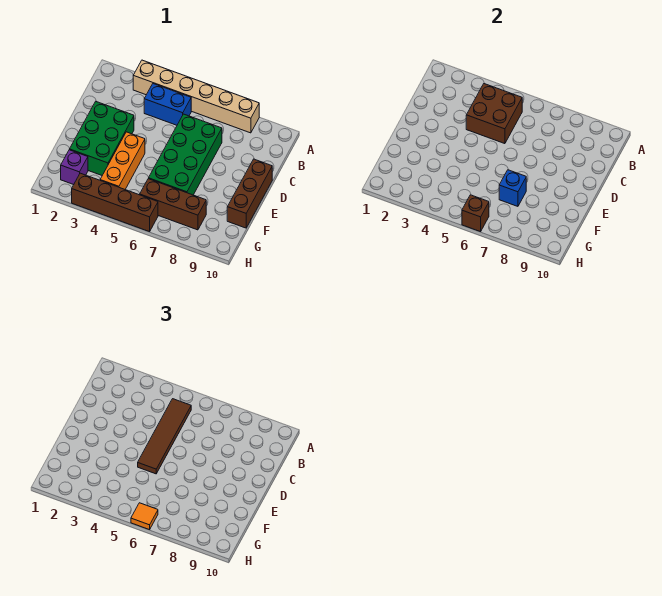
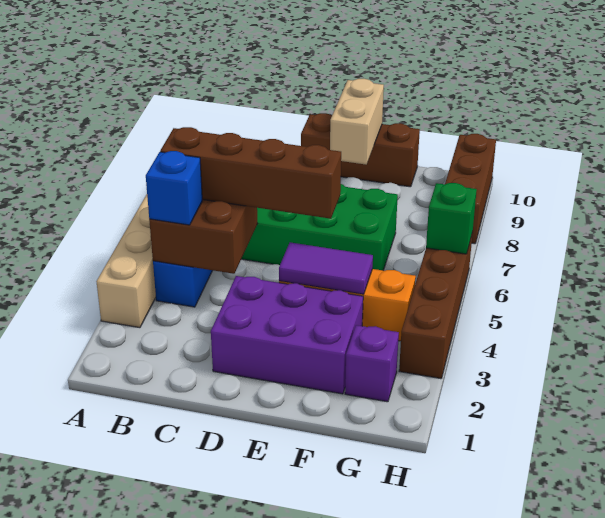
brown tile B5:E5 level 3 -> brown brick B5:E5 level 3
green brick D2:F3 level 1 -> purple brick D2:F3 level 1
none -> purple tile E4:F4 level 2
none -> tan brick E9:E10 level 2
blue brick F7 level 2 -> blue brick B4 level 3
brown brick G6:G8 level 1 -> brown brick H8:H10 level 1
brown brick H6 level 2 -> green brick H6 level 2
orange tile H6 level 3 -> none

